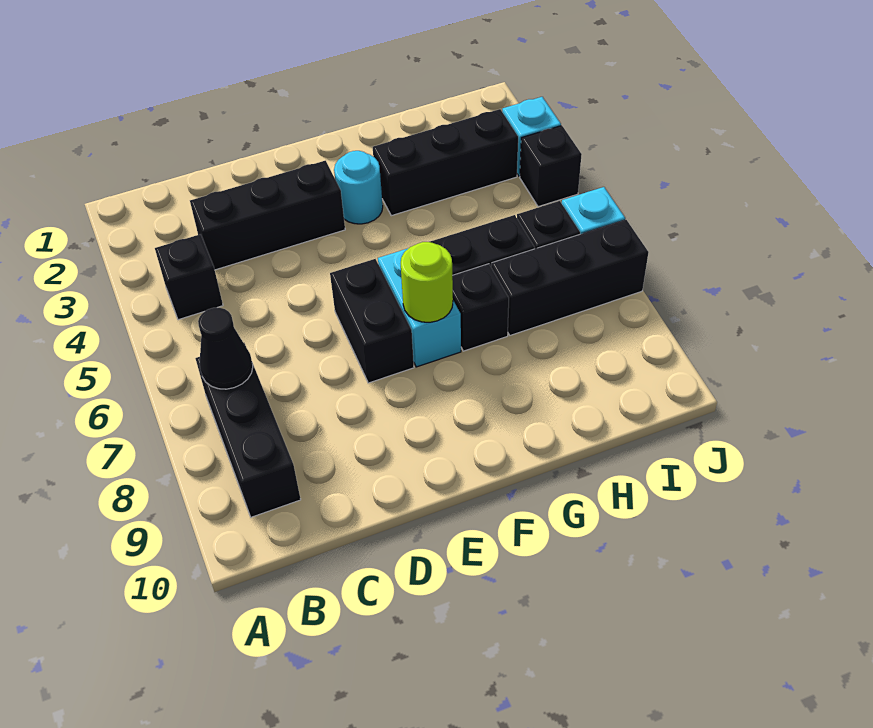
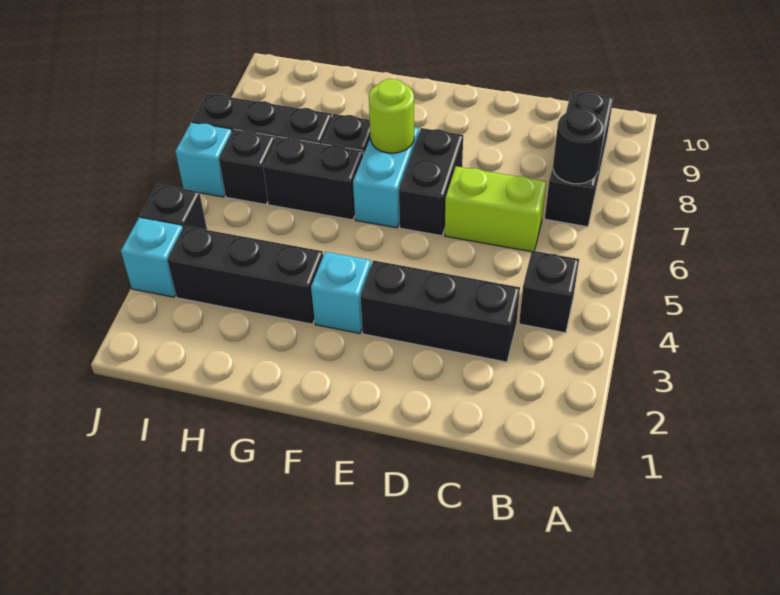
black cone B7 level 2 -> black round brick B7 level 2
none -> lime brick C6:D6 level 1
cyan round brick F3 level 1 -> cyan brick F3 level 1

